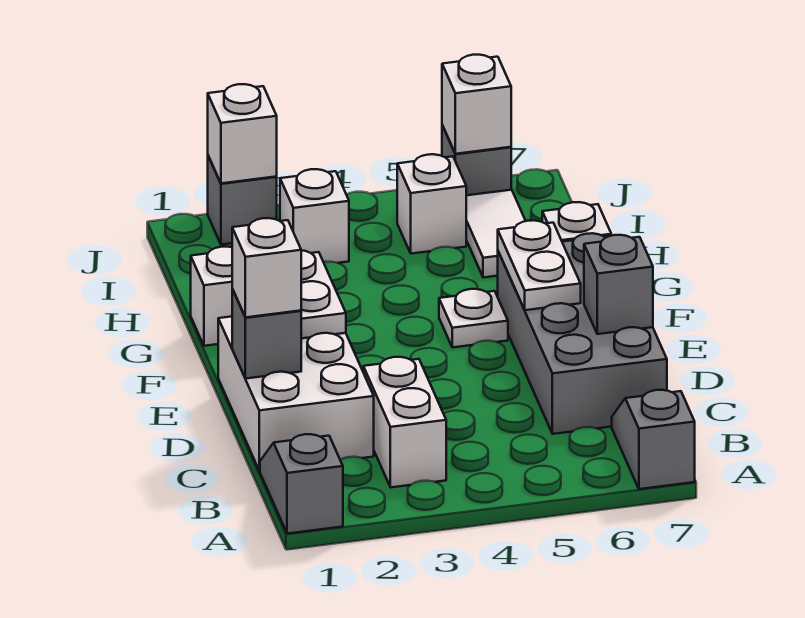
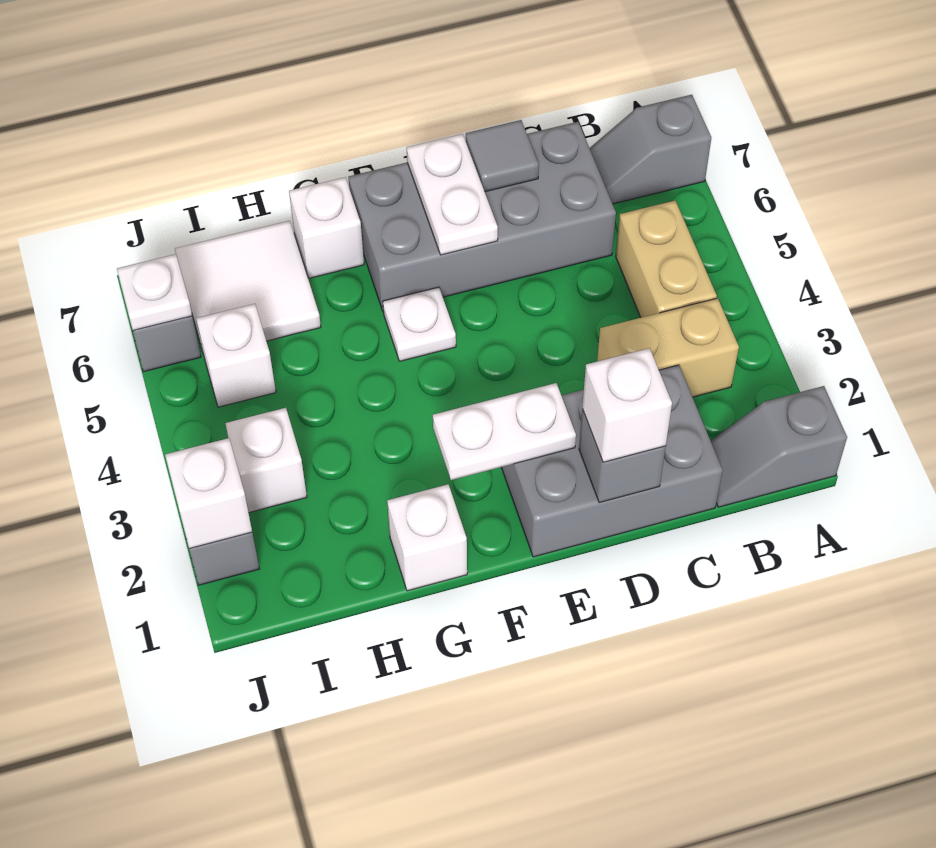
white brick B3:C3 level 1 -> tan brick B3:C3 level 1
none -> tan brick B4:B5 level 1
white brick C1:E2 level 1 -> grey brick C1:E2 level 1
grey brick D7 level 2 -> grey tile D7 level 2
white plate E6:F6 level 2 -> white plate E6:E7 level 2
white tile H6:I6 level 1 -> white tile H6:I7 level 1
white brick J6 level 2 -> white plate J6 level 2

